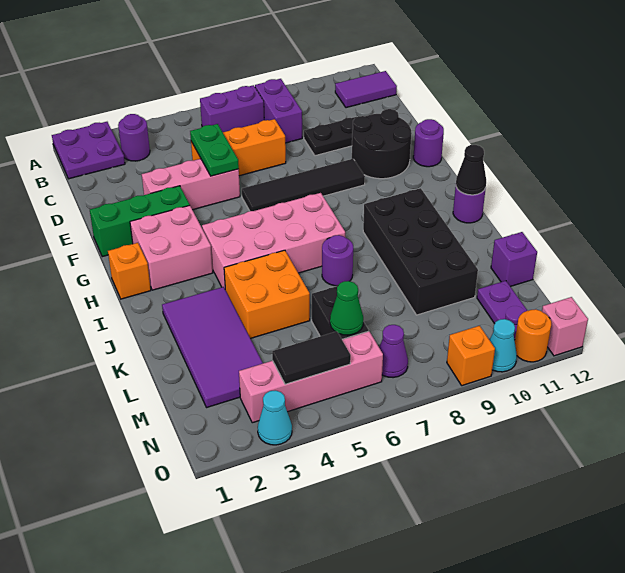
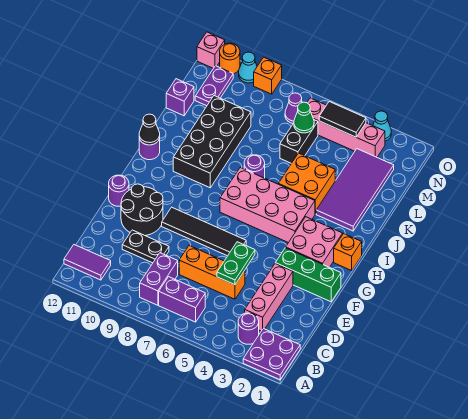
pink brick E3:E5 level 1 -> pink brick C3:E3 level 1

